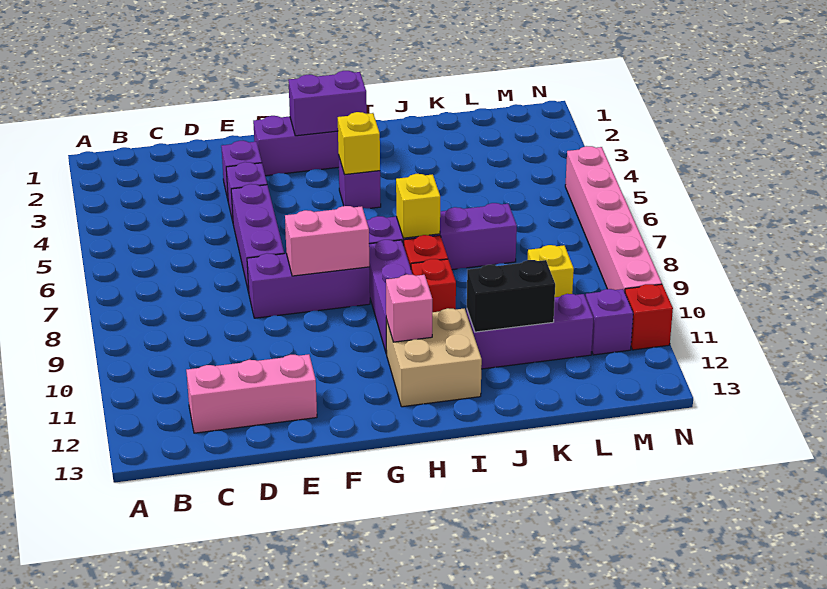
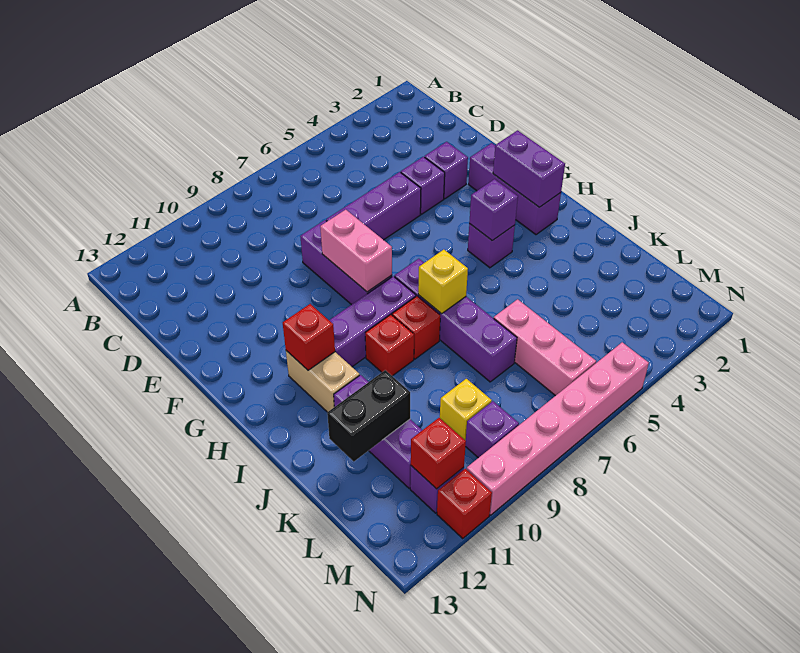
pink brick C12:E12 level 1 -> pink brick K6:M6 level 1
yellow brick H4 level 2 -> purple brick H4 level 2
tan brick H11:I12 level 1 -> tan brick H11:I11 level 1
pink brick H11 level 2 -> red brick H11 level 2
black brick J11:K11 level 2 -> black brick K11:K12 level 2
none -> purple brick M9 level 1
none -> red brick M11 level 2

